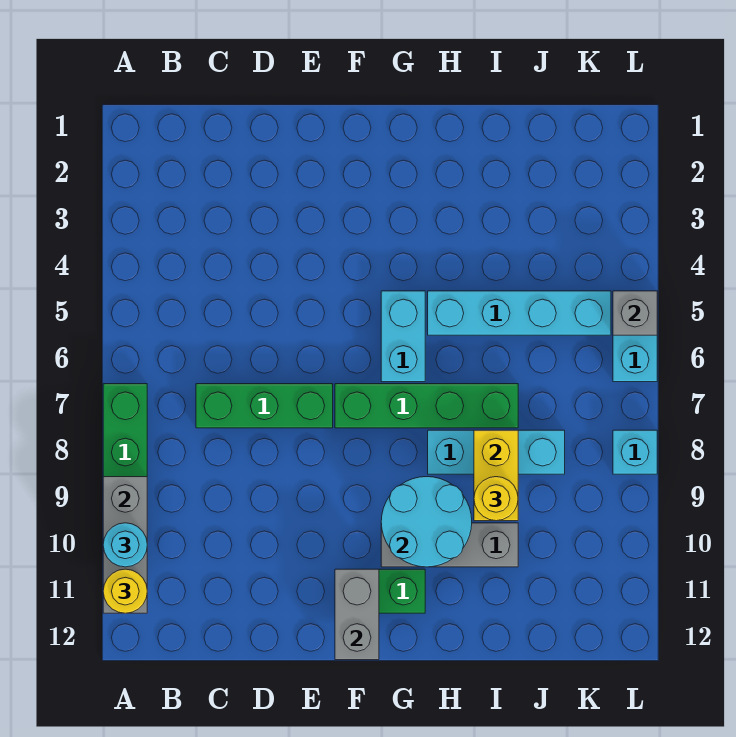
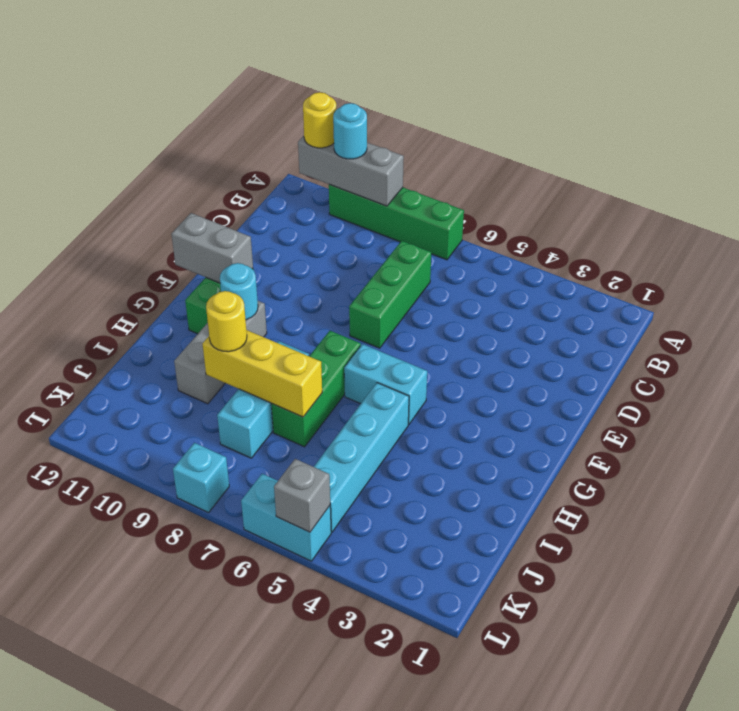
green brick F7:I7 level 1 -> green brick G7:I7 level 1
cyan round brick G9:H10 level 2 -> cyan round brick G10 level 2
yellow brick I8:I9 level 2 -> yellow brick I7:I9 level 2

